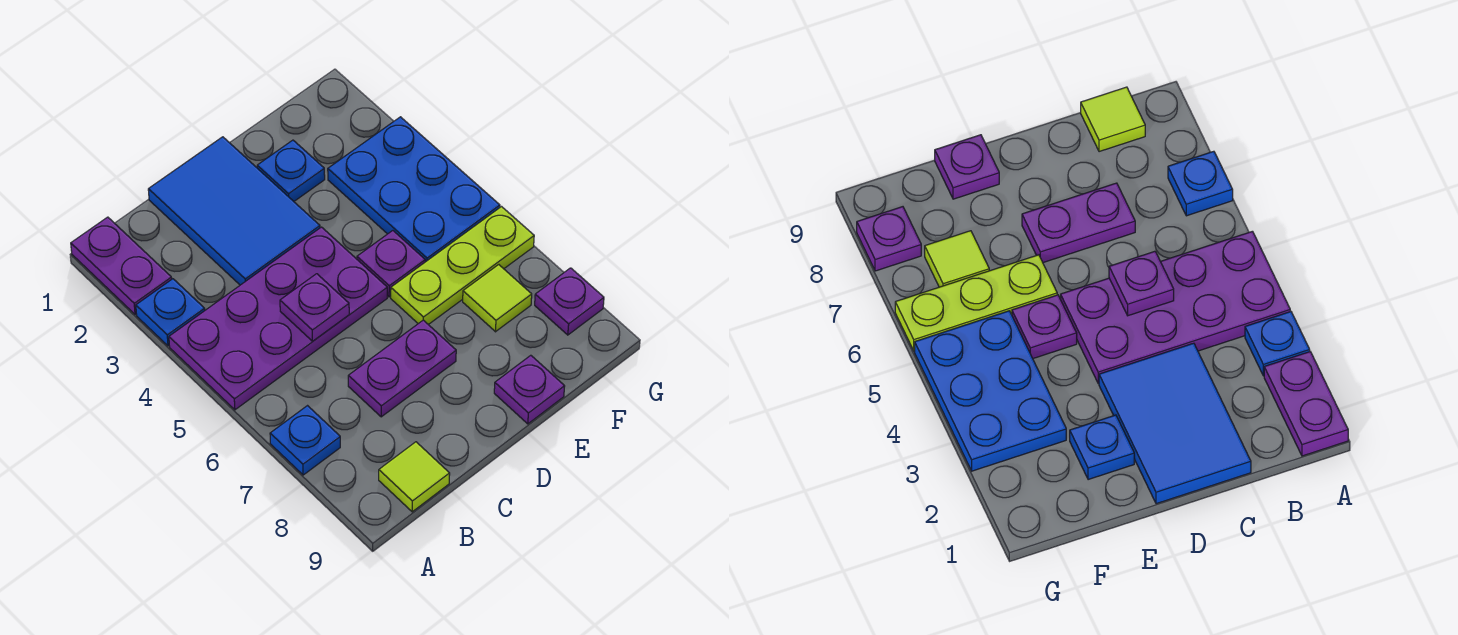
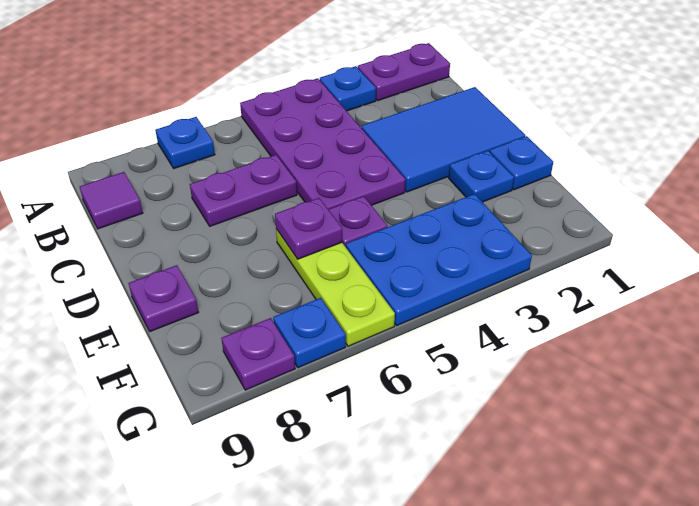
lime tile B9 level 1 -> purple tile B9 level 1
purple plate C5 level 2 -> purple plate E6 level 2
purple plate C7:D7 level 1 -> purple plate C6:C7 level 1
none -> blue plate E1 level 1
lime tile F7 level 1 -> none
none -> blue plate G7 level 1

